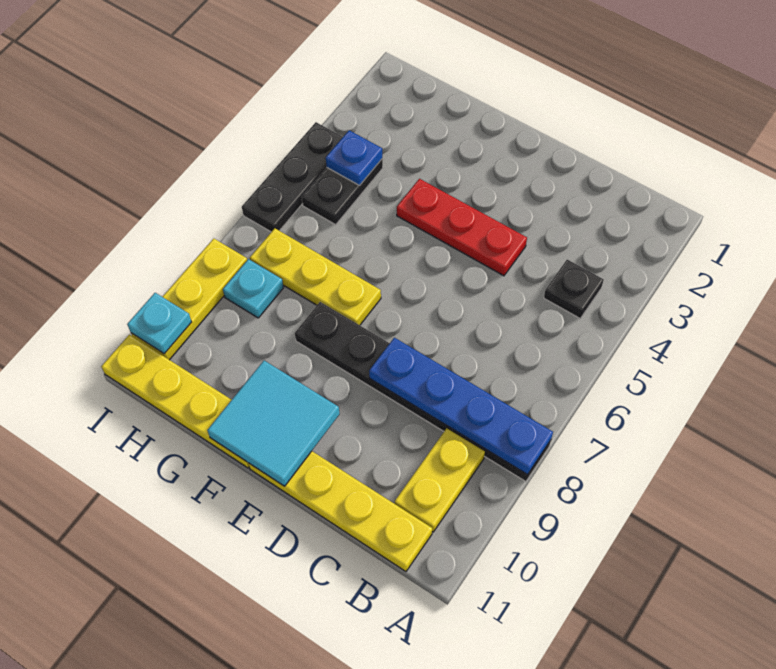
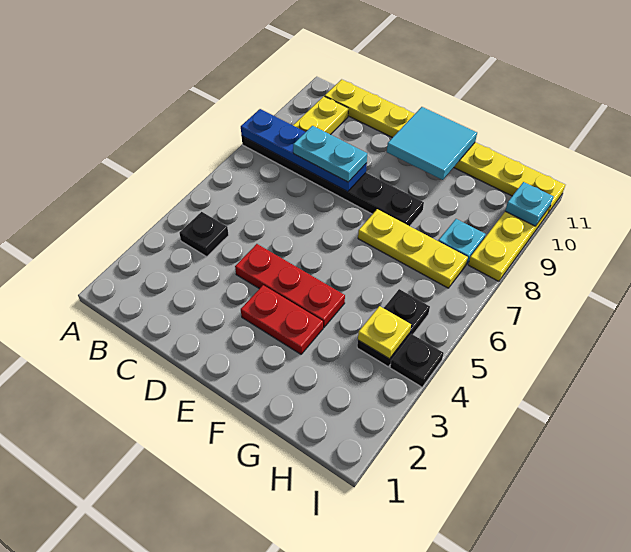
none -> cyan plate C8:D8 level 3
none -> red plate E3:F3 level 1
blue plate H4 level 2 -> yellow plate H4 level 2
black plate I4:I6 level 1 -> black plate I4 level 1

